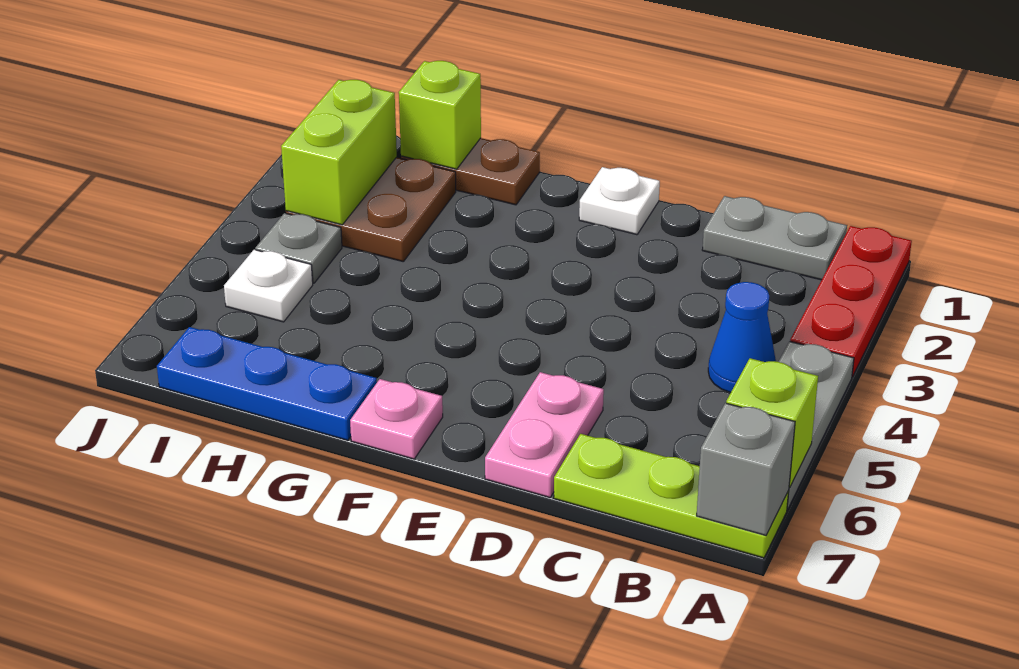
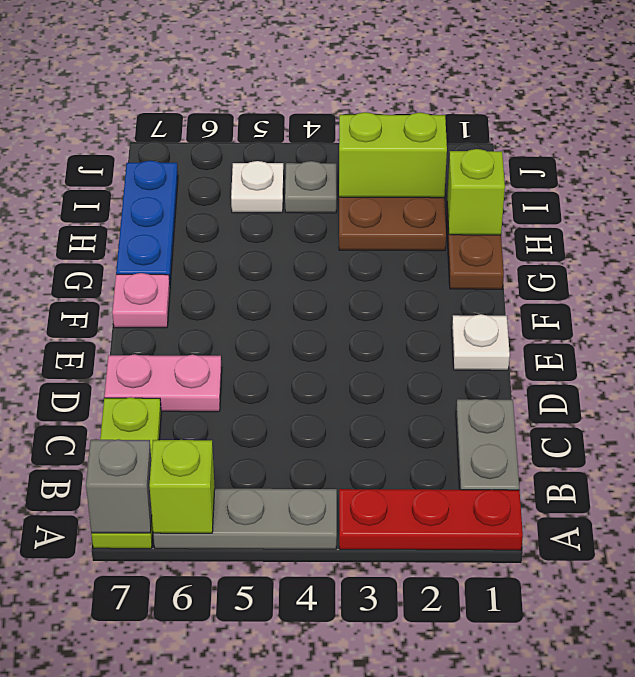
blue cone B4 level 1 -> none

